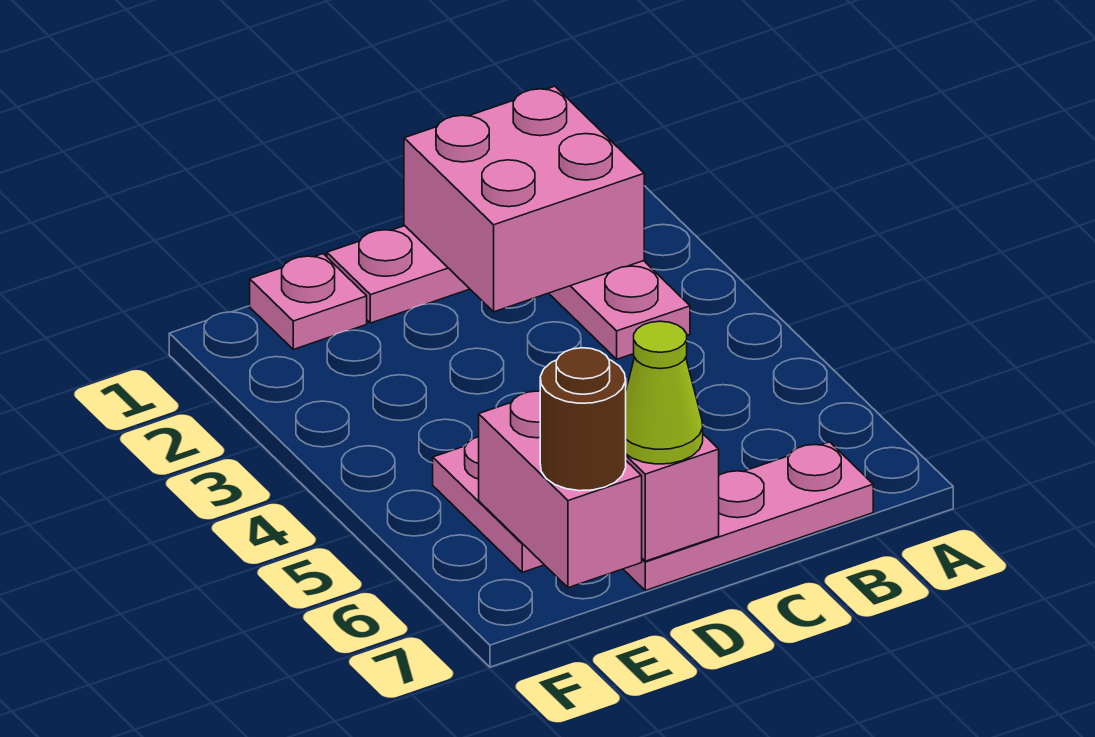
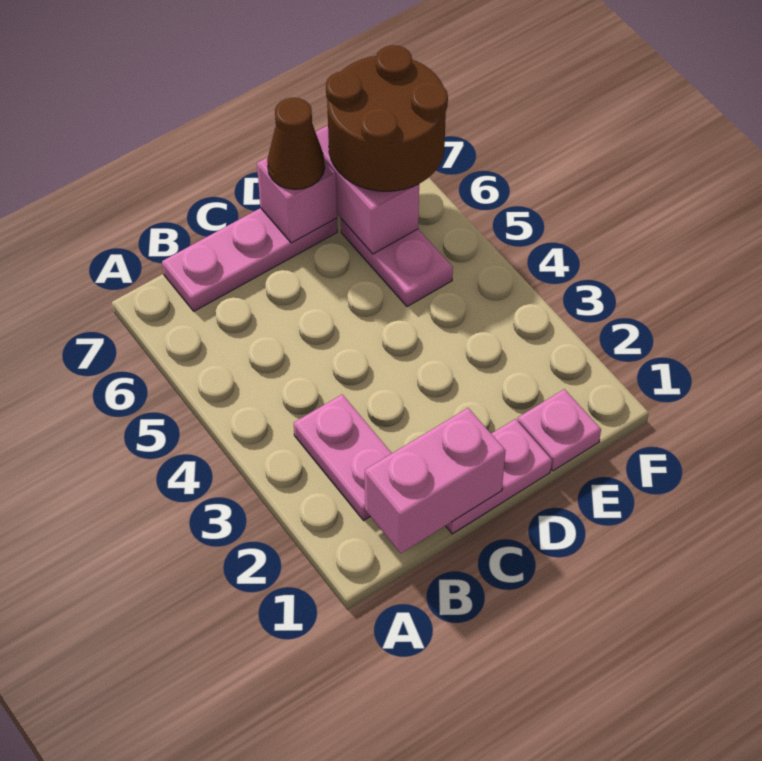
pink brick B1:C2 level 2 -> pink brick B1:C1 level 2
lime cone D7 level 3 -> brown cone D7 level 3
brown round brick E7 level 3 -> brown round brick E6:F7 level 3

